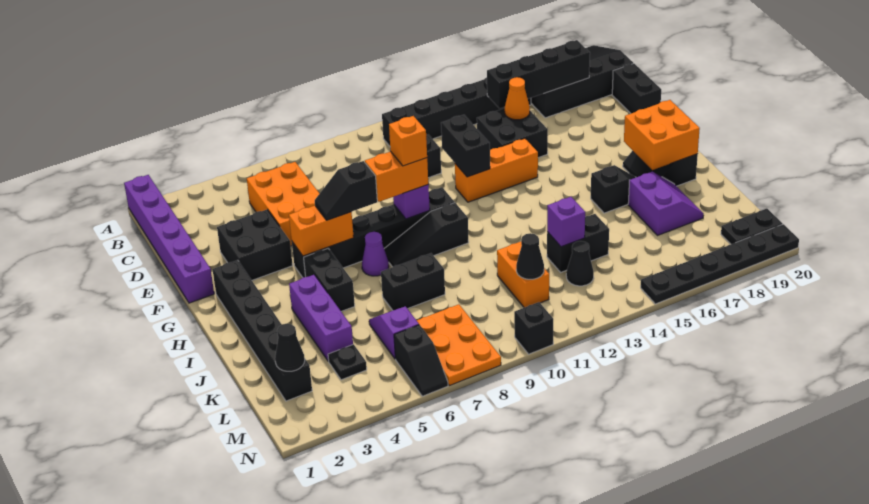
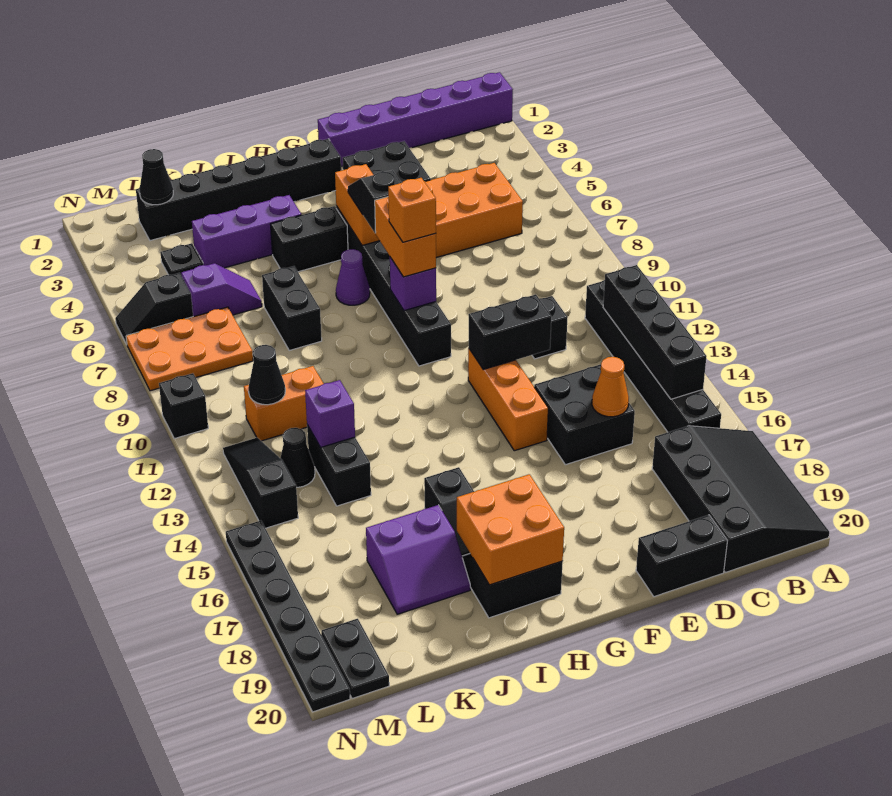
black brick C15:C18 level 2 -> black brick B12:B15 level 2
black slope H8:H10 level 1 top 10 -> black slope M12:M14 level 1 top 14

